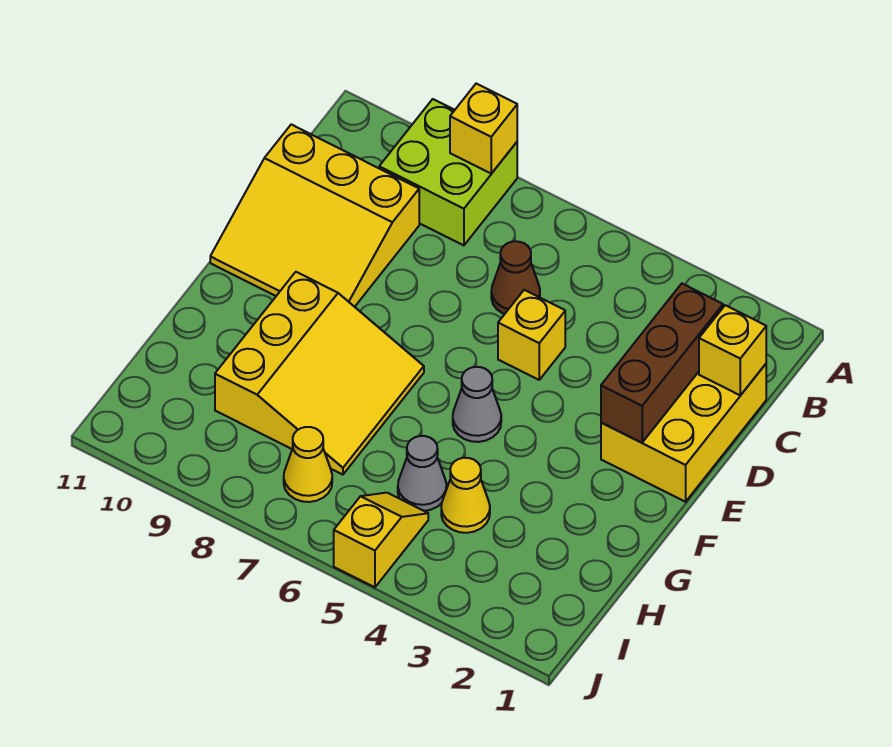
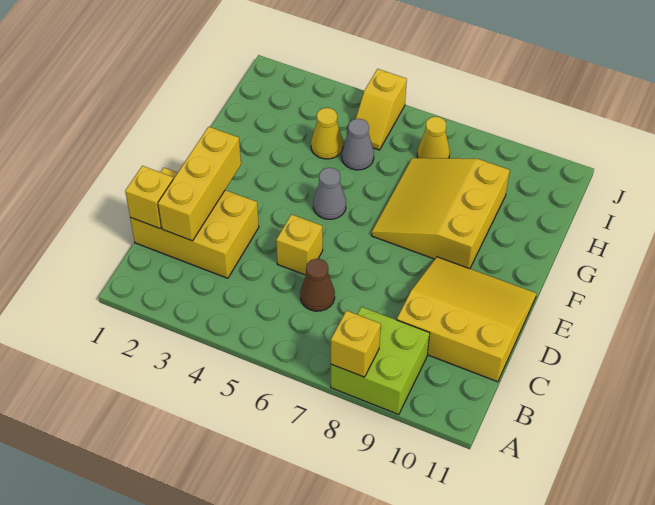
yellow brick C1:E2 level 1 -> yellow brick C1:D3 level 1
brown brick C2:E2 level 2 -> yellow brick C2:E2 level 2

